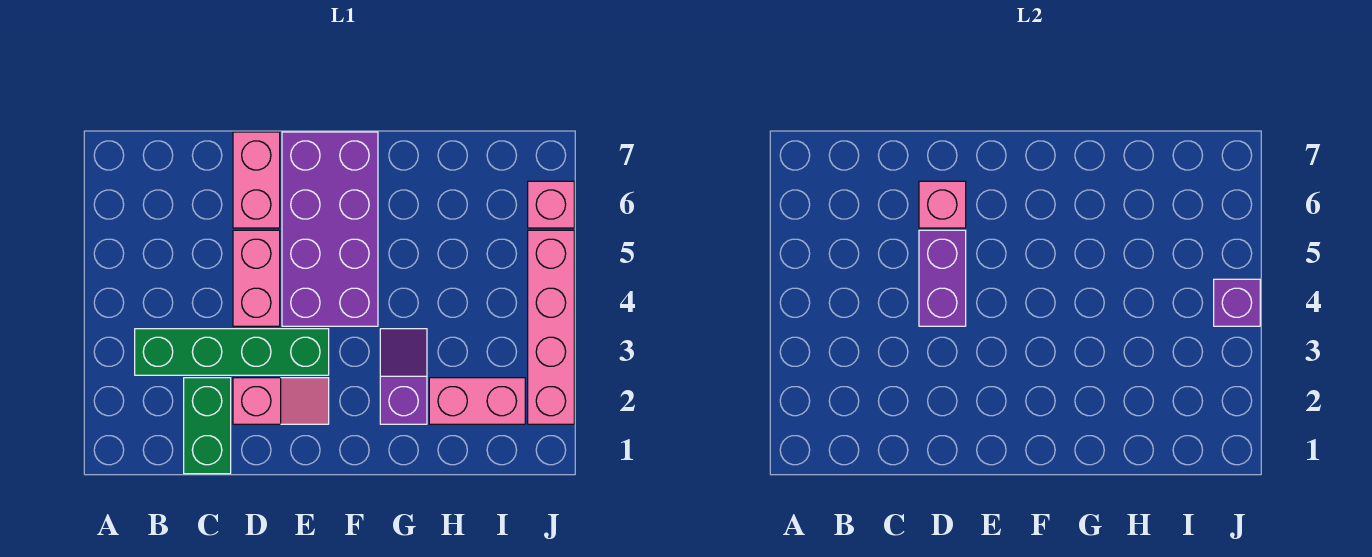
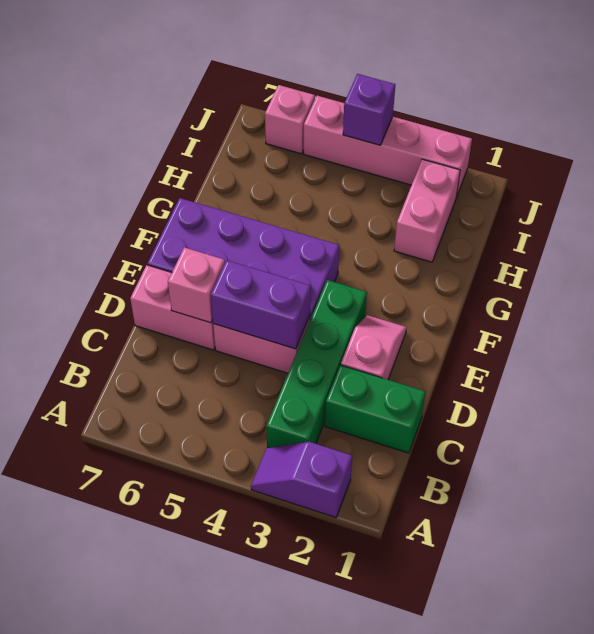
purple slope G2:G3 level 1 top 2 -> purple slope A2:A3 level 1 top 2

